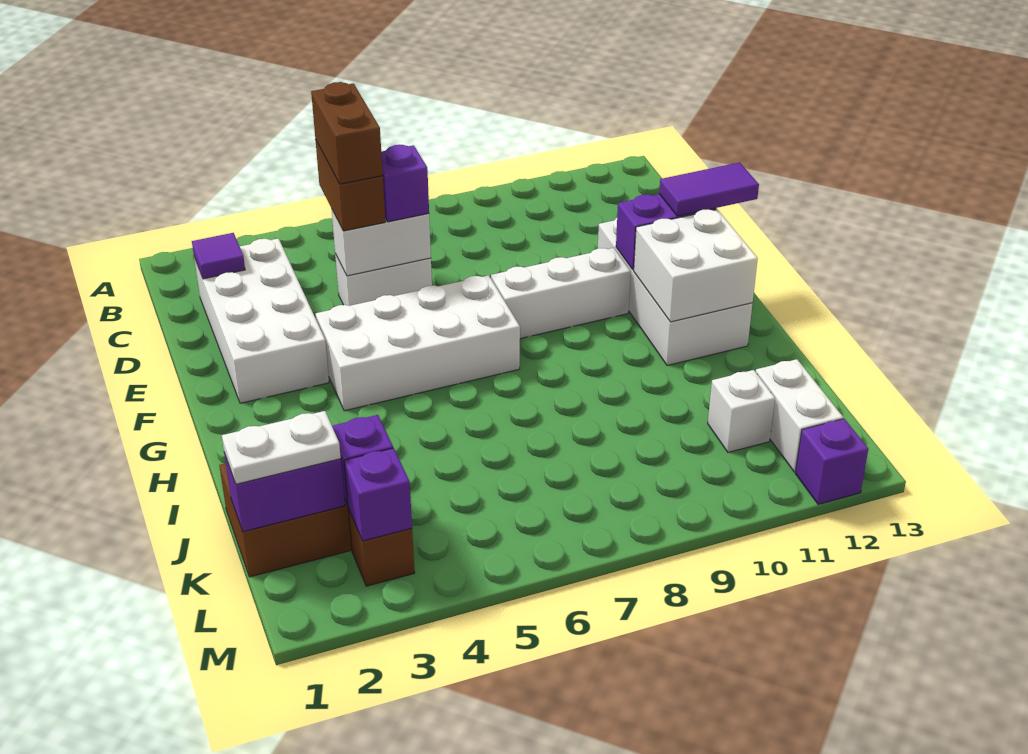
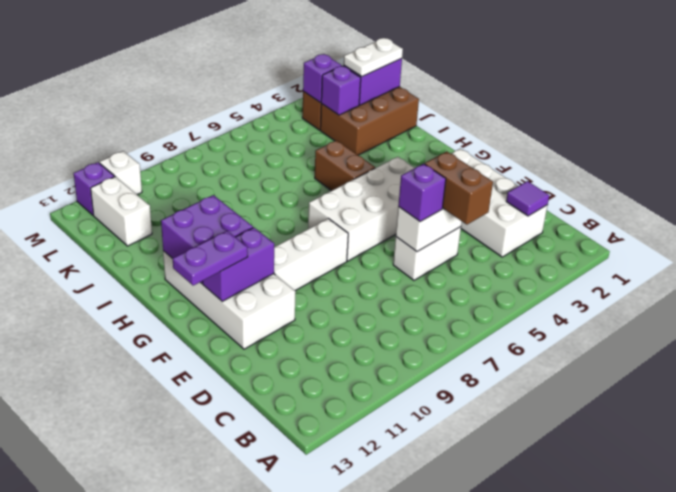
brown brick C5:D5 level 4 -> brown brick H5:I5 level 1
purple tile F12:F13 level 3 -> purple plate F12:F13 level 3
white brick G11:H12 level 2 -> purple brick G11:H12 level 2
white brick K11 level 1 -> white brick M11 level 1

